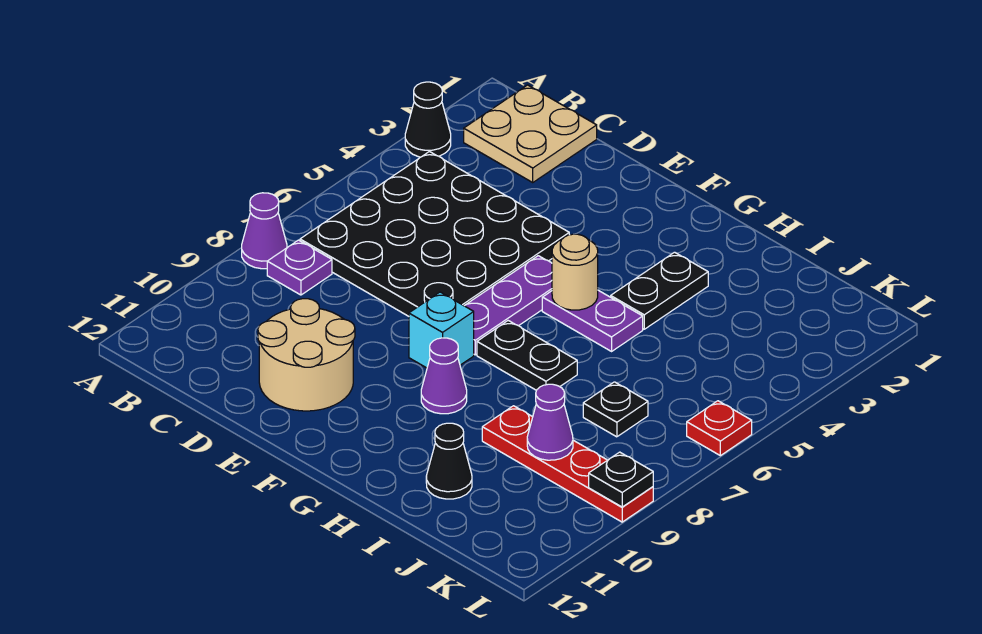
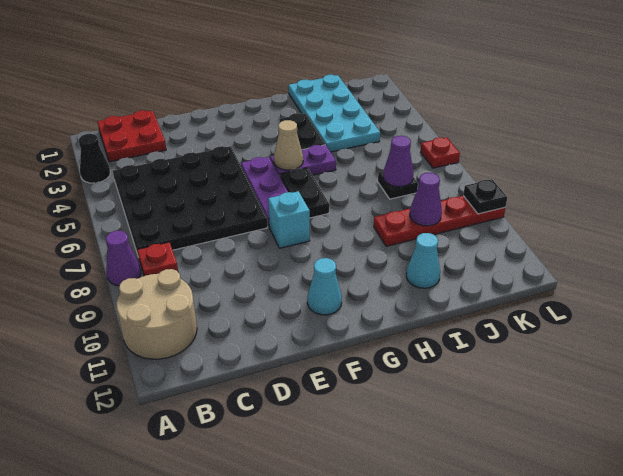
tan plate B1:C2 level 1 -> red plate B1:C2 level 1
purple plate B8 level 1 -> red plate B8 level 1
tan round brick D10:E11 level 1 -> tan round brick A10:B11 level 1
none -> cyan cone F11 level 1
tan round brick G5 level 2 -> tan cone G5 level 2
black plate G7:H7 level 1 -> black plate G6:G7 level 1
purple cone G9 level 1 -> purple cone J7 level 2
none -> cyan plate I1:J4 level 1
black cone I11 level 1 -> cyan cone I11 level 1

